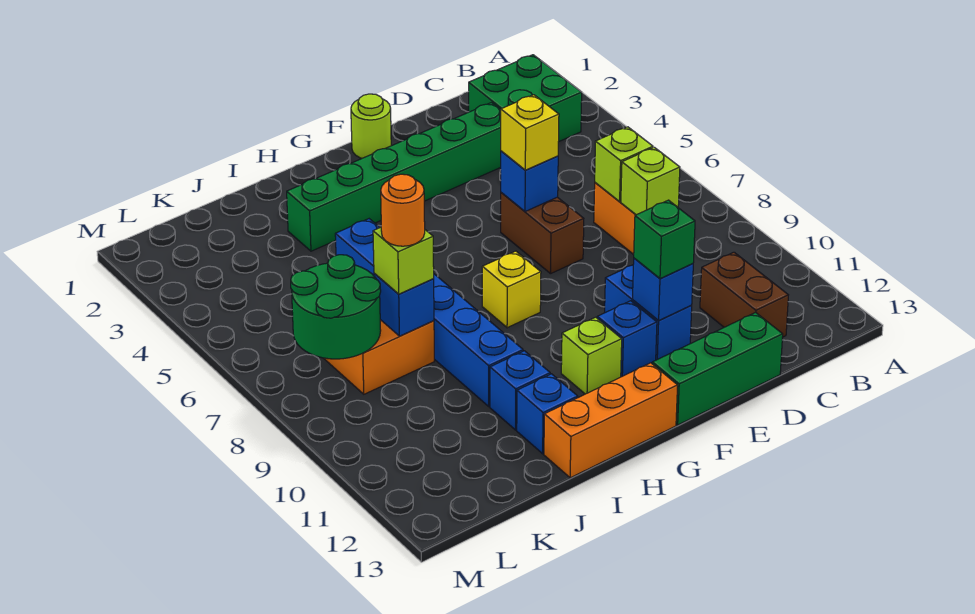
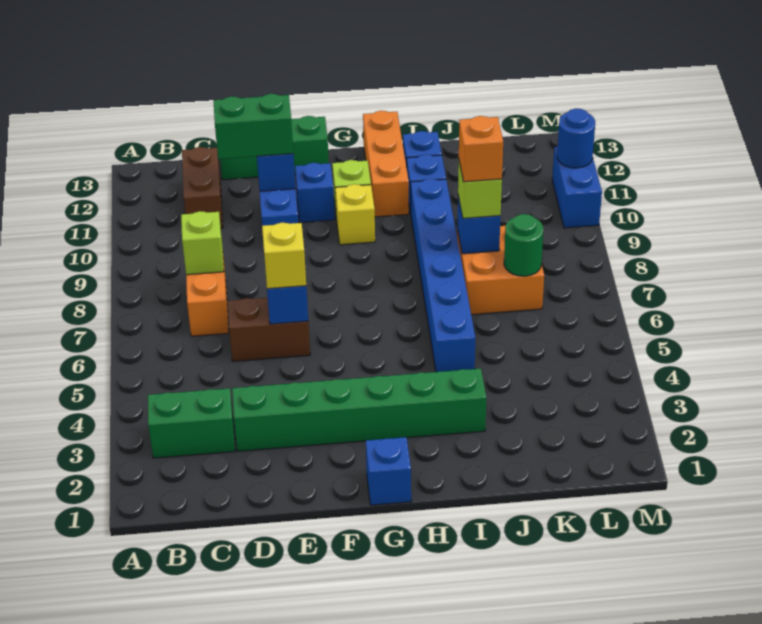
green brick B2:C3 level 1 -> green brick B3:C3 level 1
lime brick C7 level 2 -> none
brown brick E6:E7 level 1 -> brown brick D6:E6 level 1
green brick E11 level 3 -> green brick D11:E11 level 3
lime round brick F1 level 1 -> none
none -> blue brick G1 level 1
yellow brick G8 level 1 -> yellow brick G10 level 1
orange brick G13:I13 level 1 -> orange brick H11:H13 level 1
orange round brick J8 level 4 -> orange brick J8 level 4
green round brick K7:L8 level 2 -> green round brick K7 level 2
none -> blue brick M10:M11 level 1
none -> blue round brick M11 level 2

